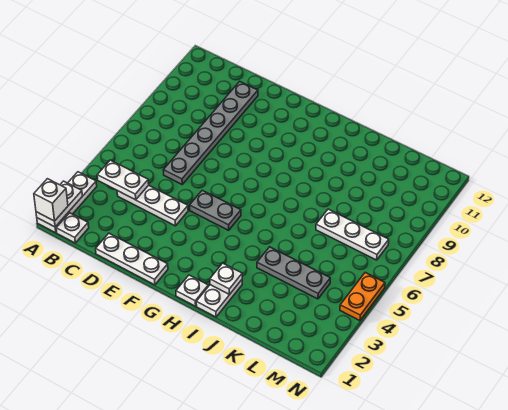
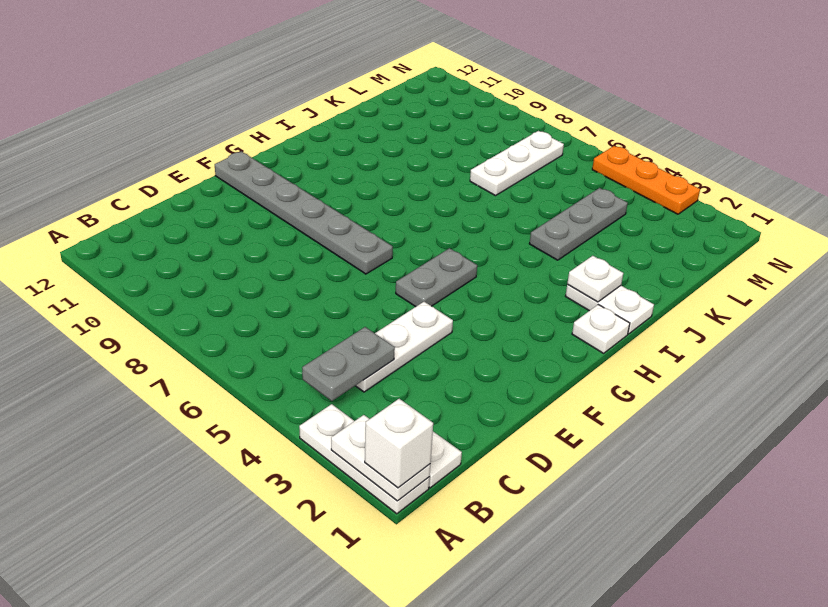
white plate B4:C4 level 2 -> grey plate B4:C4 level 2
white plate D1:F1 level 1 -> none
grey plate D6:D11 level 1 -> grey plate F7:F12 level 1
orange plate N4:N5 level 1 -> orange plate N3:N5 level 1

